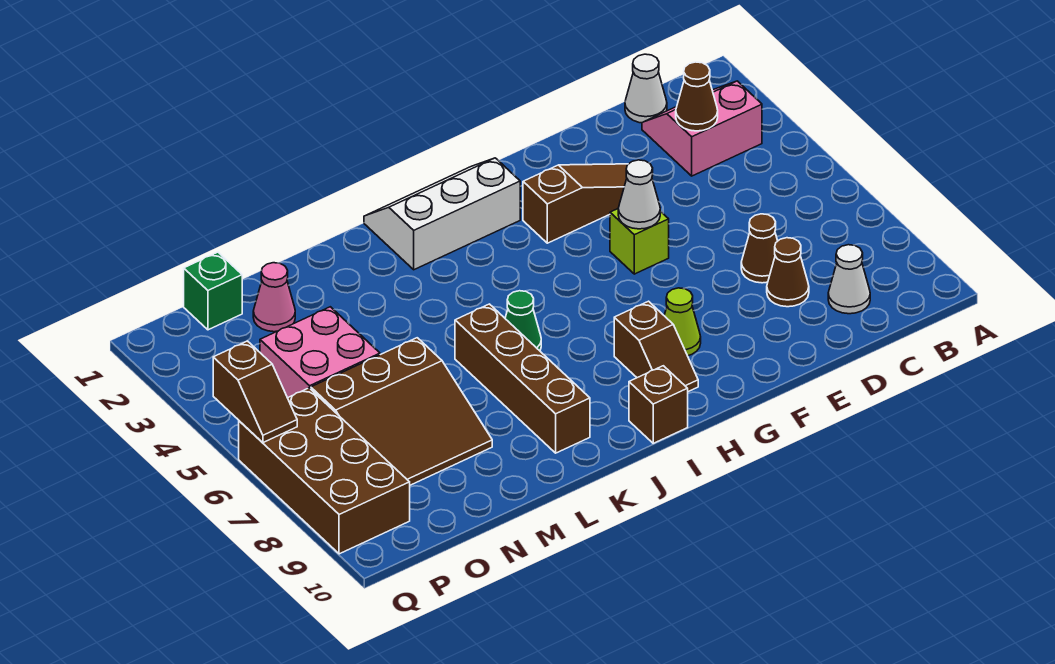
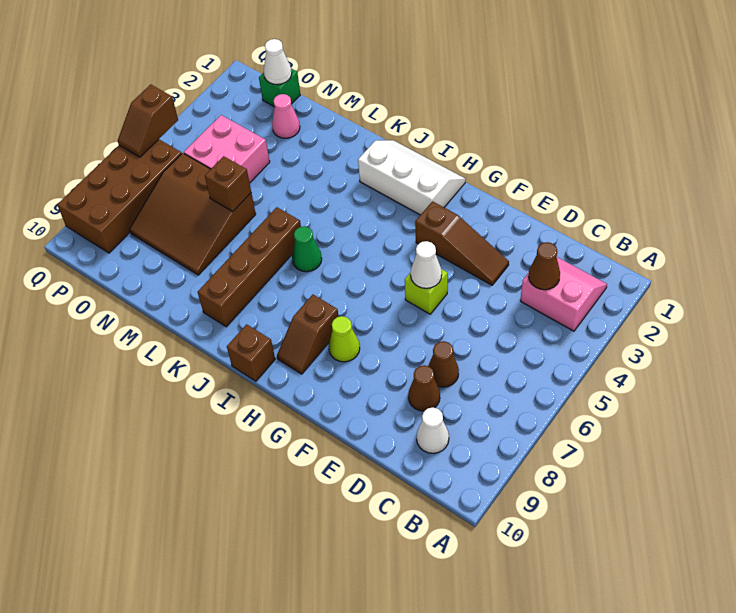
white cone C1 level 1 -> white cone O1 level 2
none -> brown brick M6 level 2

